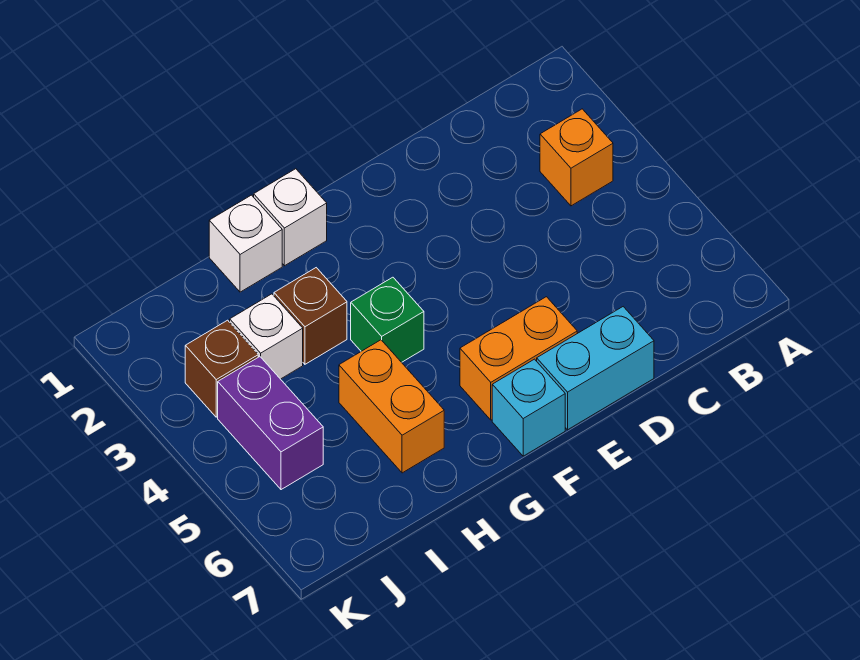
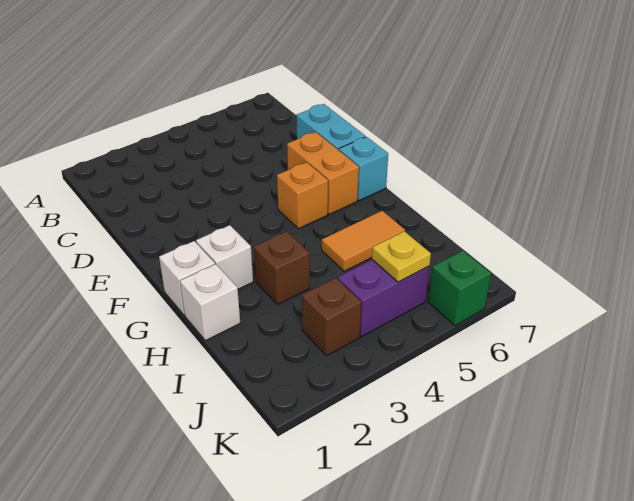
orange brick B3 level 1 -> orange brick F5 level 1
green brick G4 level 1 -> green brick K6 level 1
orange brick H5:H6 level 1 -> orange tile H5:H6 level 1
white brick I3 level 1 -> white brick G2 level 1
none -> yellow plate J5 level 2

